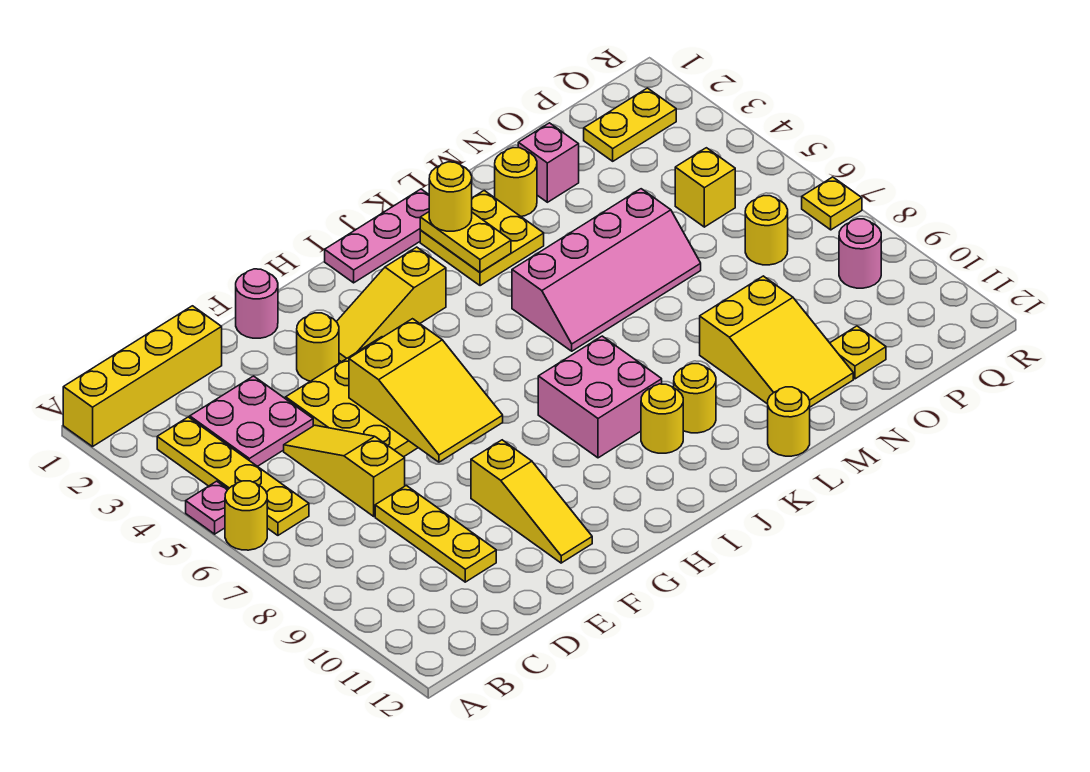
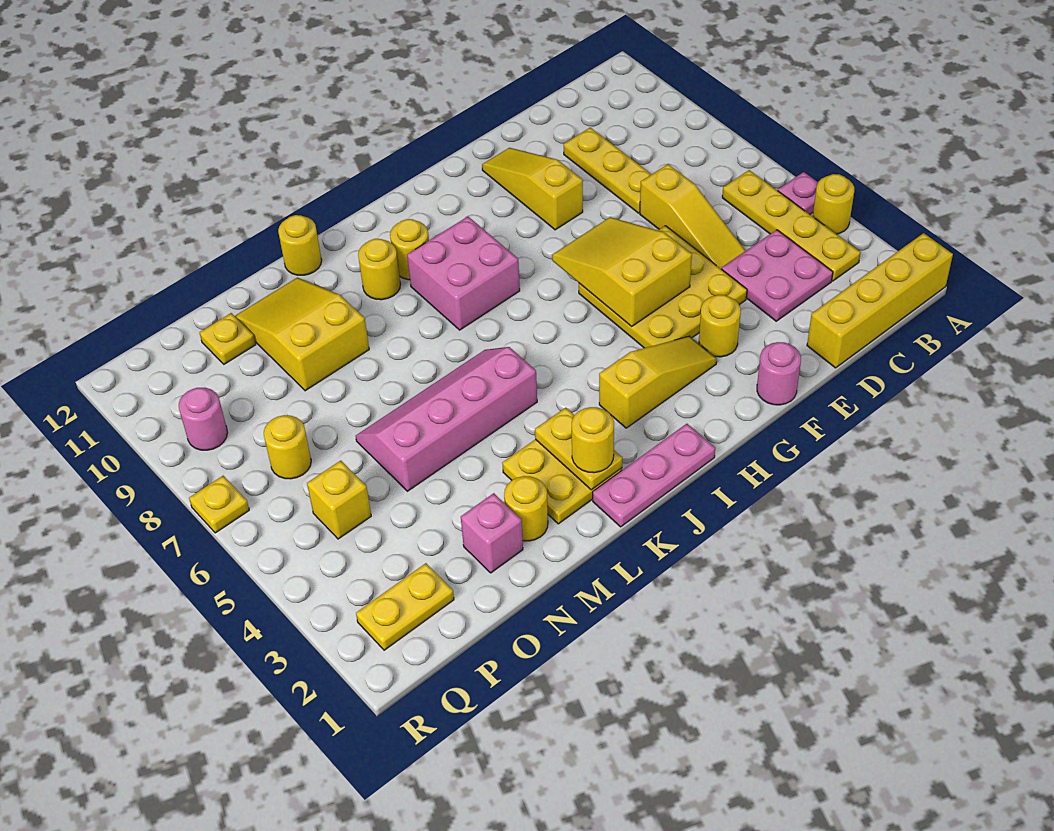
yellow round brick A6 level 1 -> yellow round brick A4 level 1

